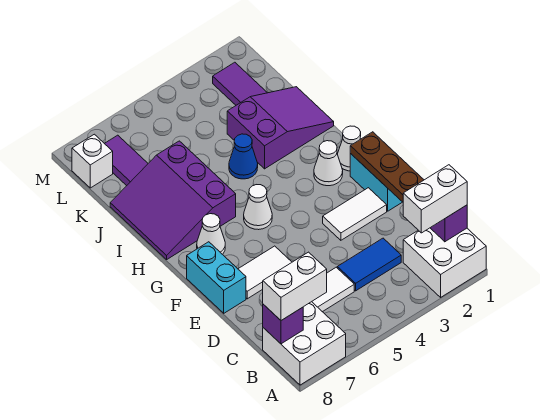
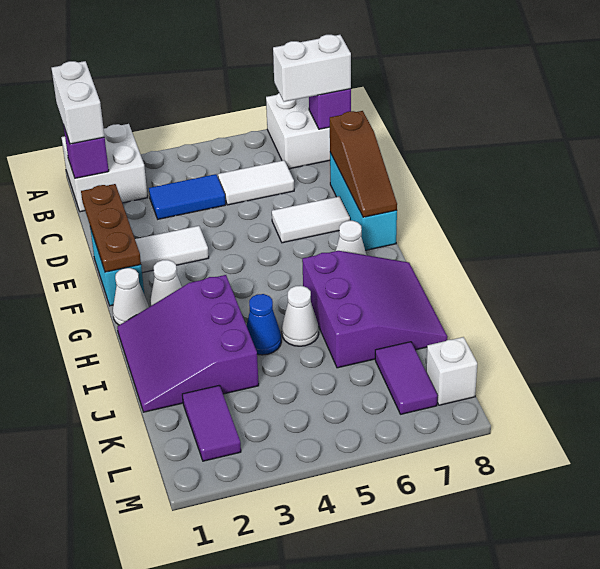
white brick B1:B2 level 3 -> white brick A1:B1 level 3
none -> brown slope D8:F8 level 2 top D
cyan brick E8:F8 level 1 -> cyan brick D8:F8 level 1
white cone G5 level 1 -> white cone I5 level 1
purple slope I1:J3 level 1 top 3 -> purple slope H1:J3 level 1 top 3

